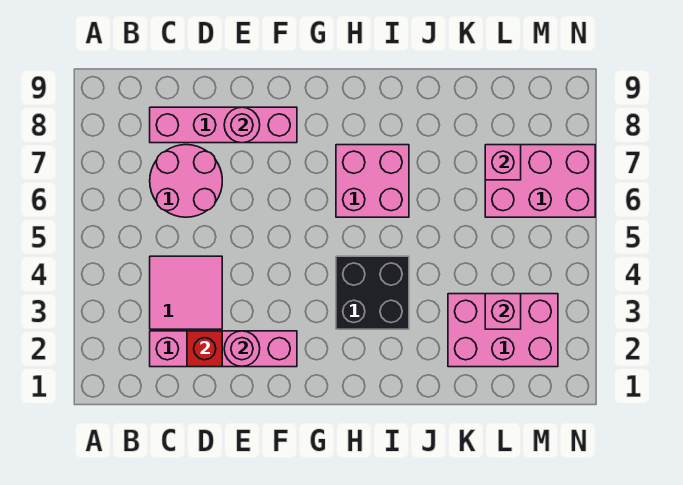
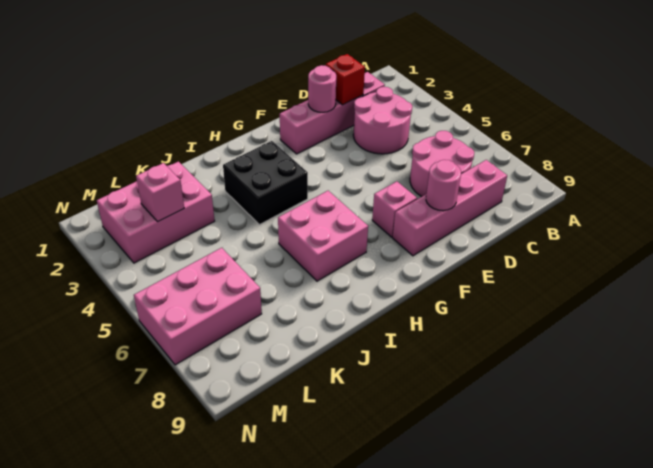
pink tile C3:D4 level 1 -> pink round brick C3:D4 level 1
pink brick L7 level 2 -> pink brick F7 level 1

